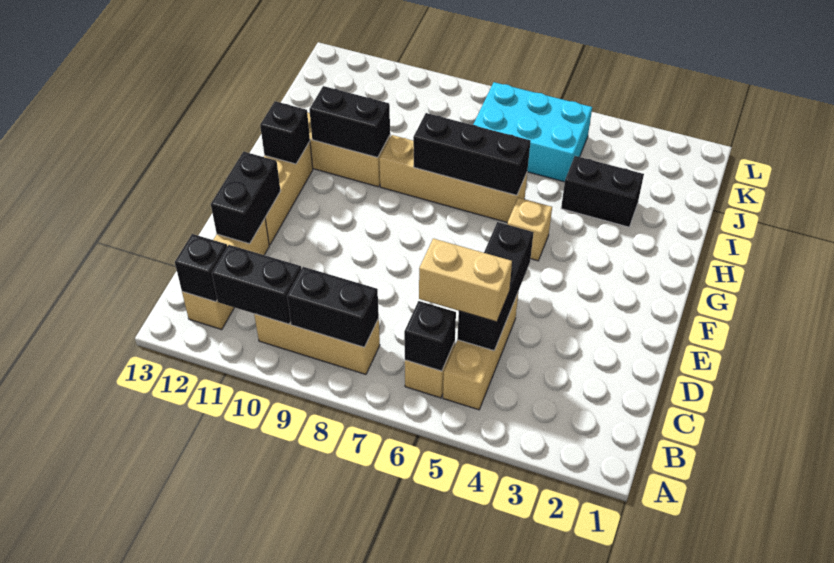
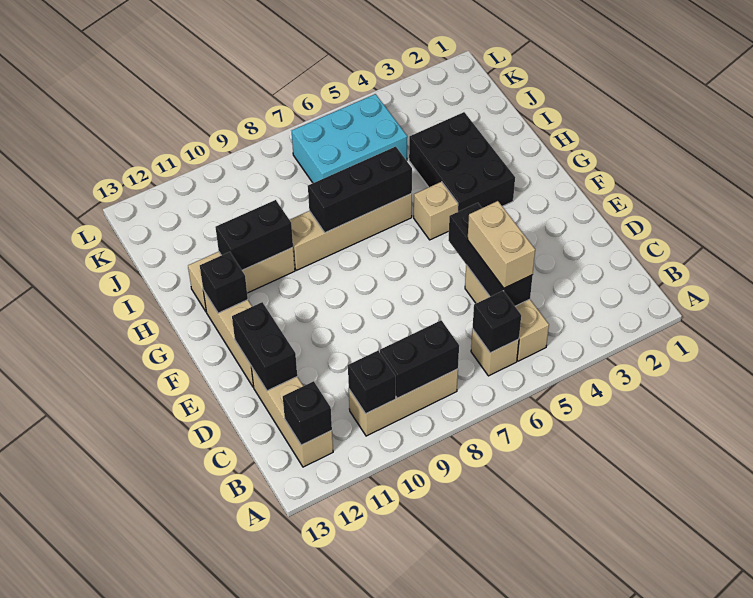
black brick B10:B11 level 2 -> black brick B10 level 2
tan brick C5:C6 level 3 -> tan brick C5:D5 level 3
black brick I3:I4 level 1 -> black brick G3:I4 level 1

